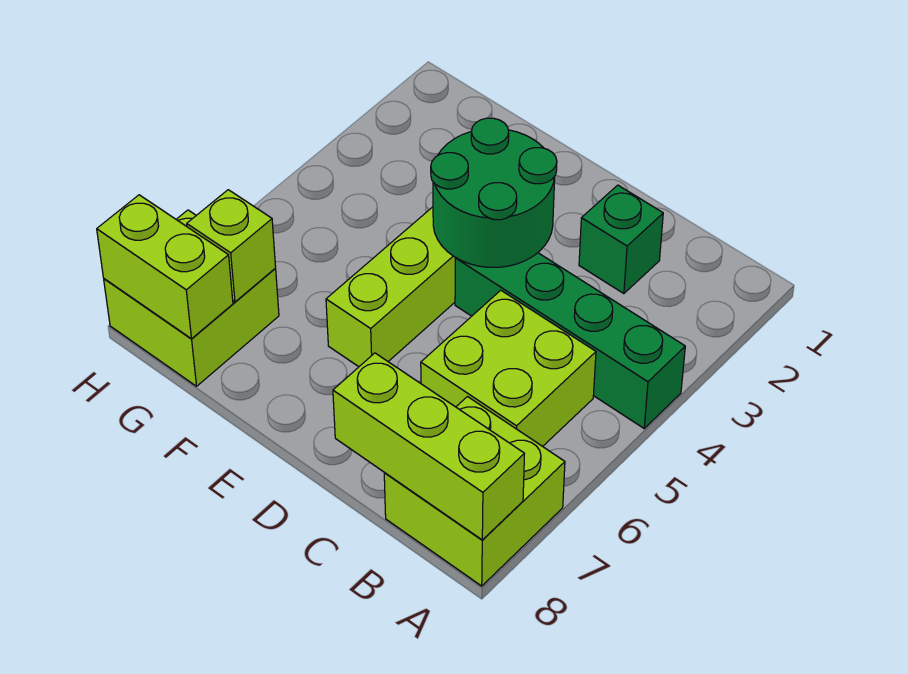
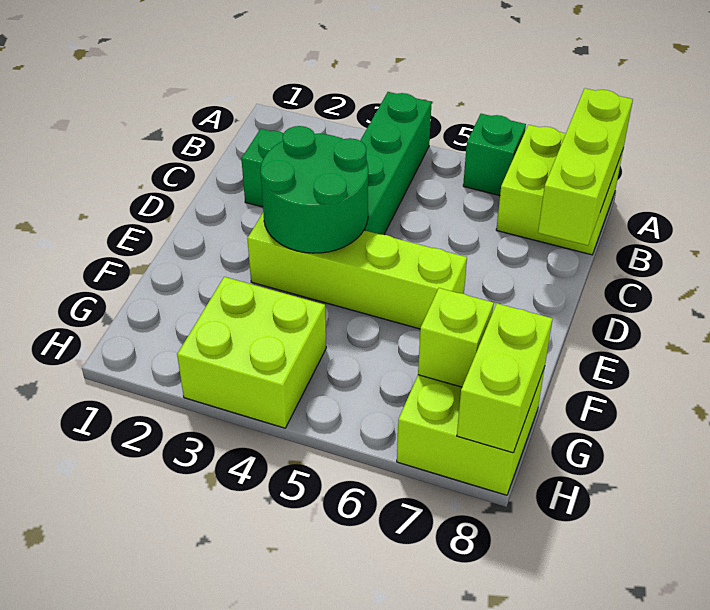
none -> green brick A6 level 1
lime brick B5:C6 level 1 -> lime brick G3:H4 level 1

